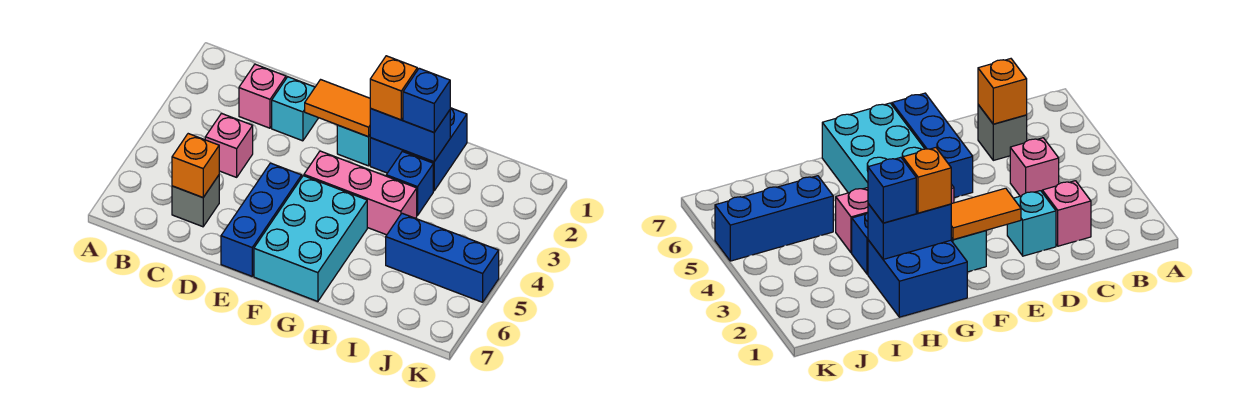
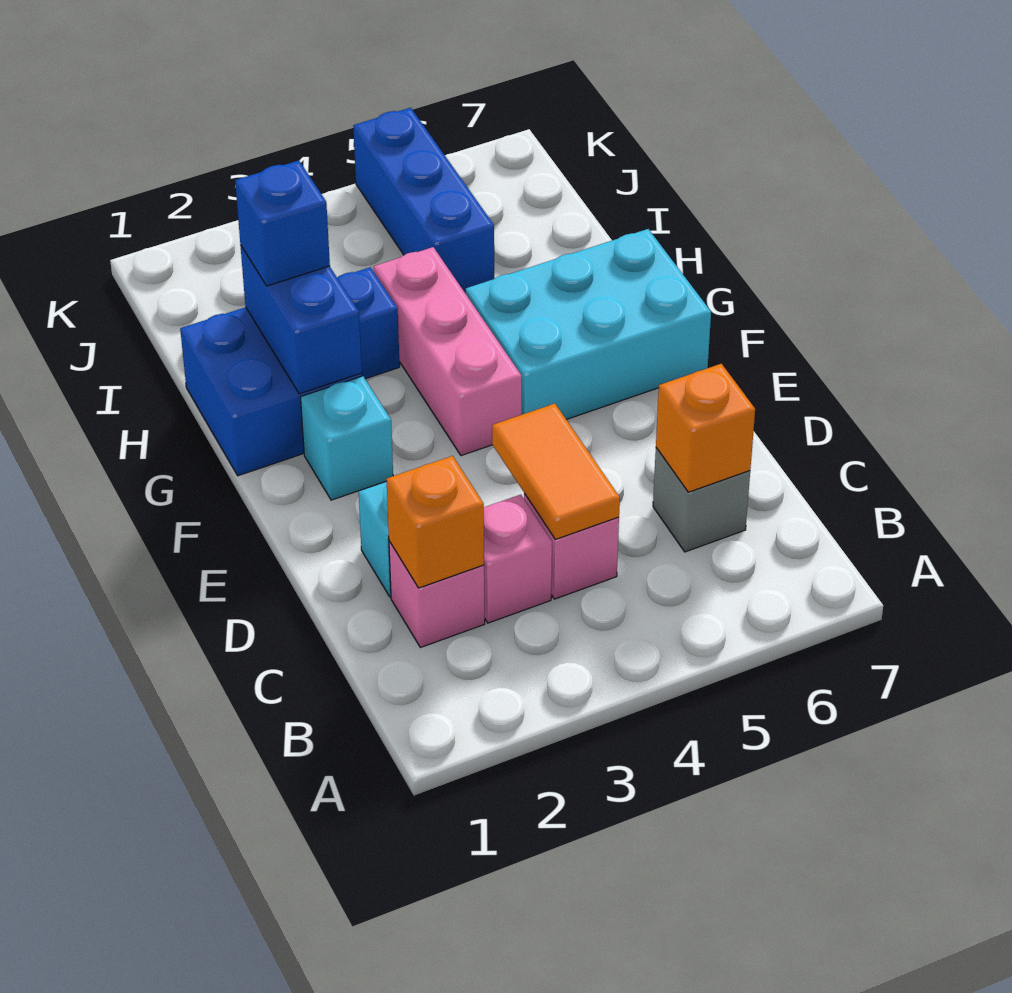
none -> pink brick C3 level 1
orange tile E2:F2 level 2 -> orange tile C4:D4 level 2
blue brick E5:E7 level 1 -> none
orange brick G2 level 3 -> orange brick C2 level 2

